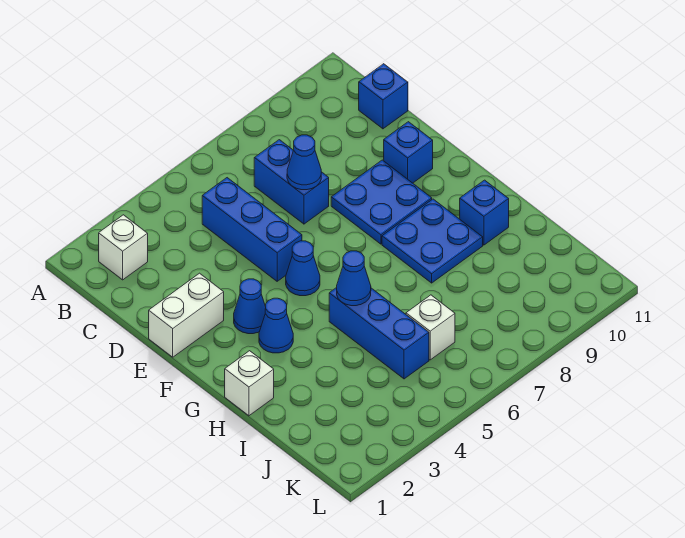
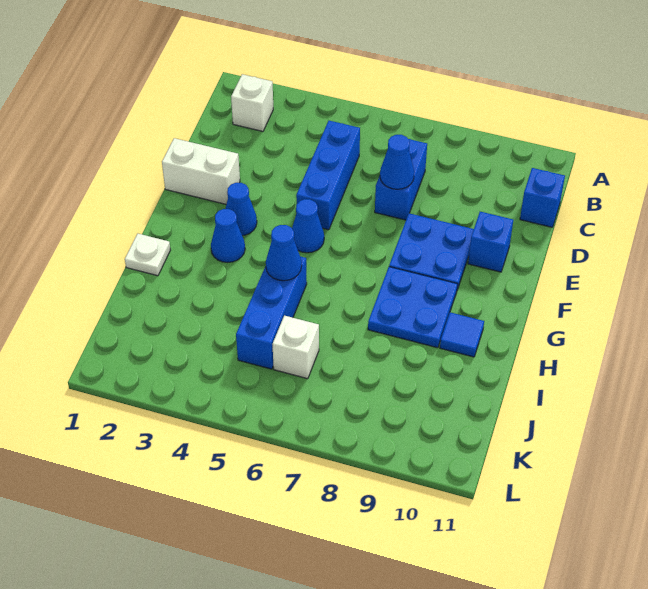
white brick H1 level 1 -> white plate H1 level 1
blue brick H10 level 1 -> blue tile H10 level 1

